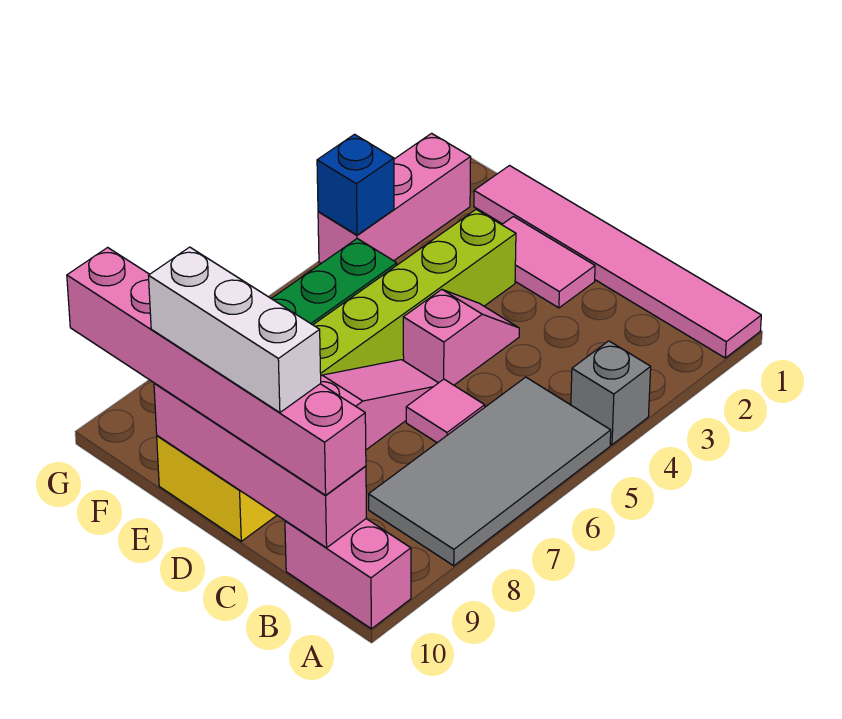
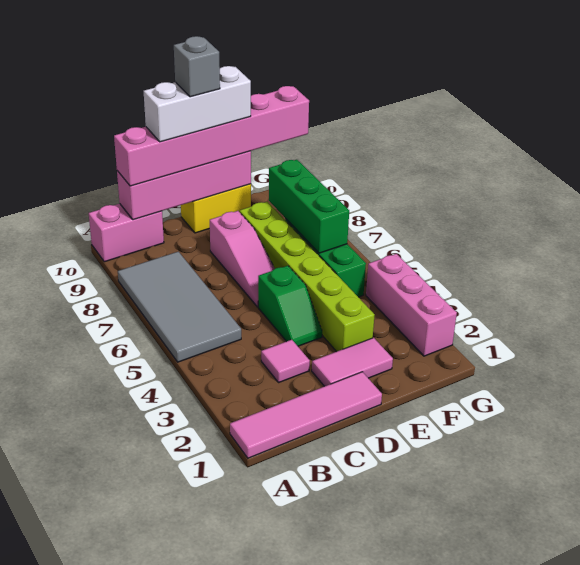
pink tile A1:F1 level 1 -> pink tile A1:D1 level 1
grey brick A4 level 1 -> grey brick D10 level 5
pink tile C6 level 1 -> pink tile C3 level 1
pink slope D4:D5 level 1 top 5 -> green slope D4:D5 level 1 top 5
none -> green brick F6:F8 level 2
blue brick G4 level 2 -> none

